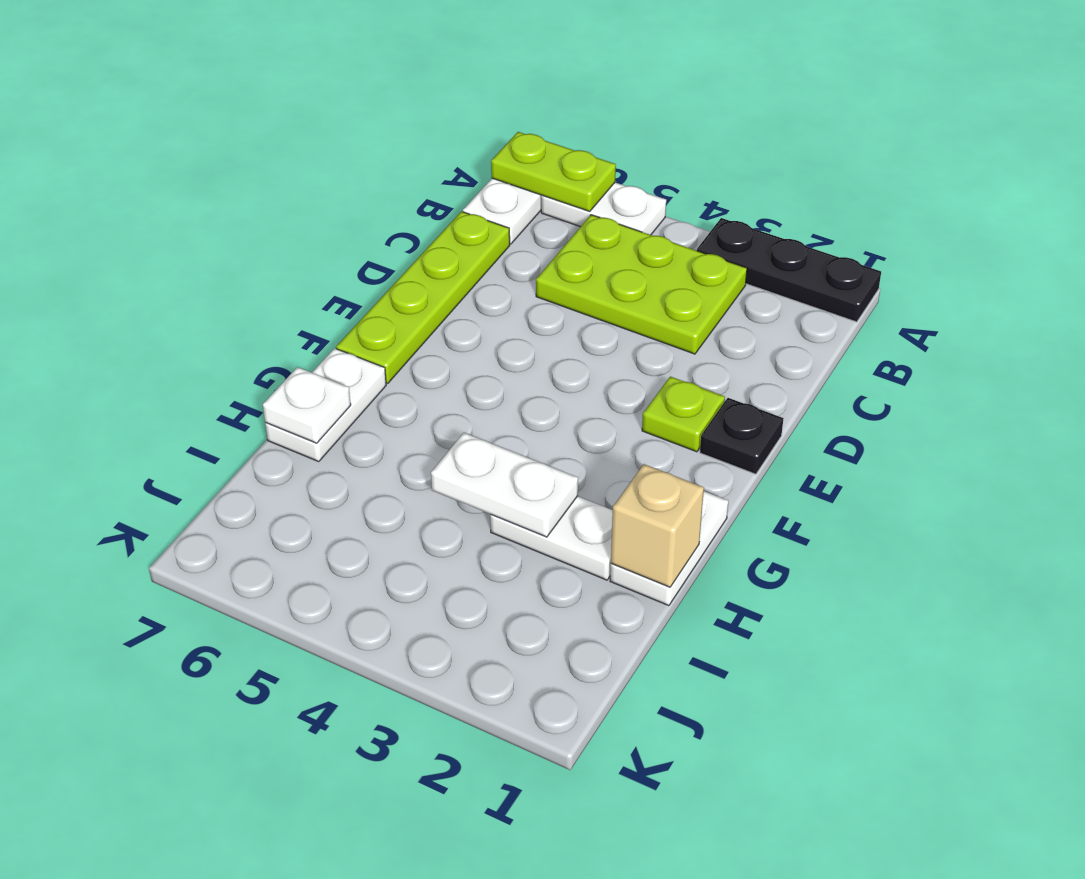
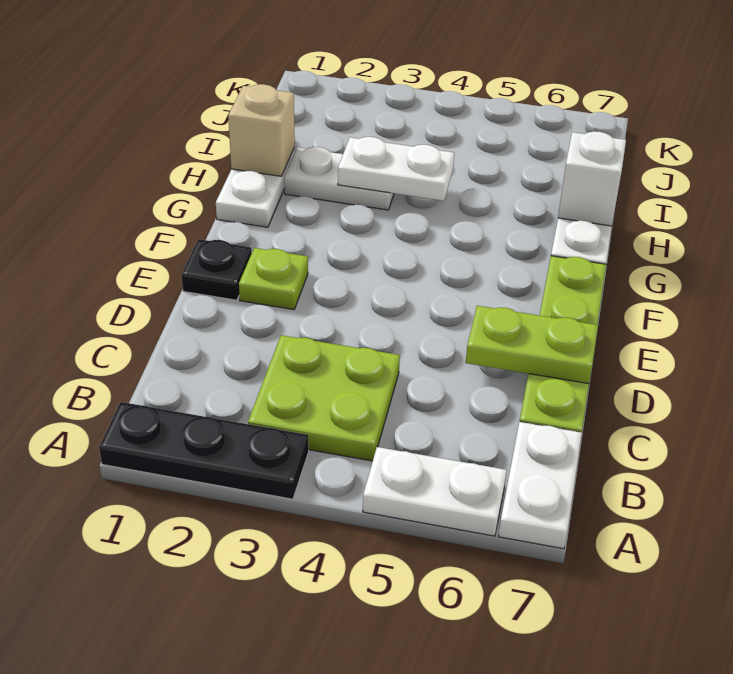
lime plate A6:A7 level 2 -> lime plate D6:D7 level 2
lime plate B3:C5 level 1 -> lime plate B3:C4 level 1
white plate H7 level 2 -> white brick H7 level 2

